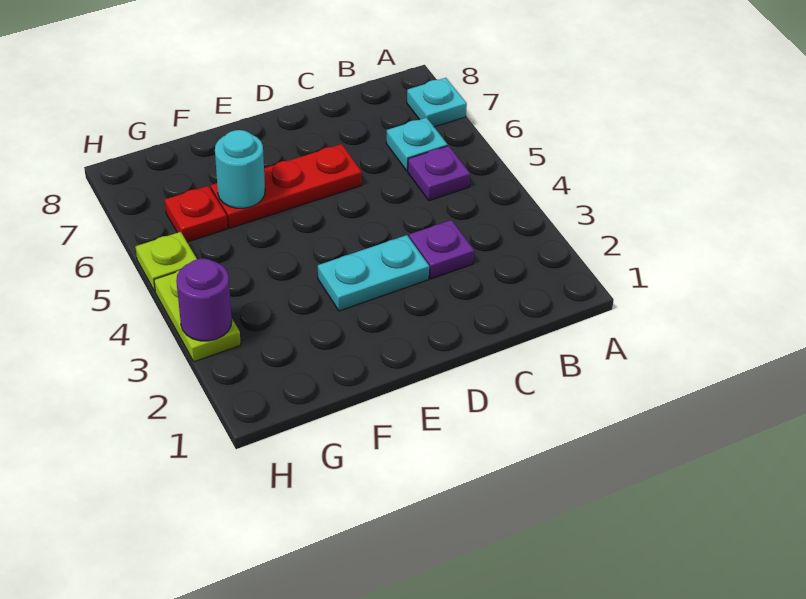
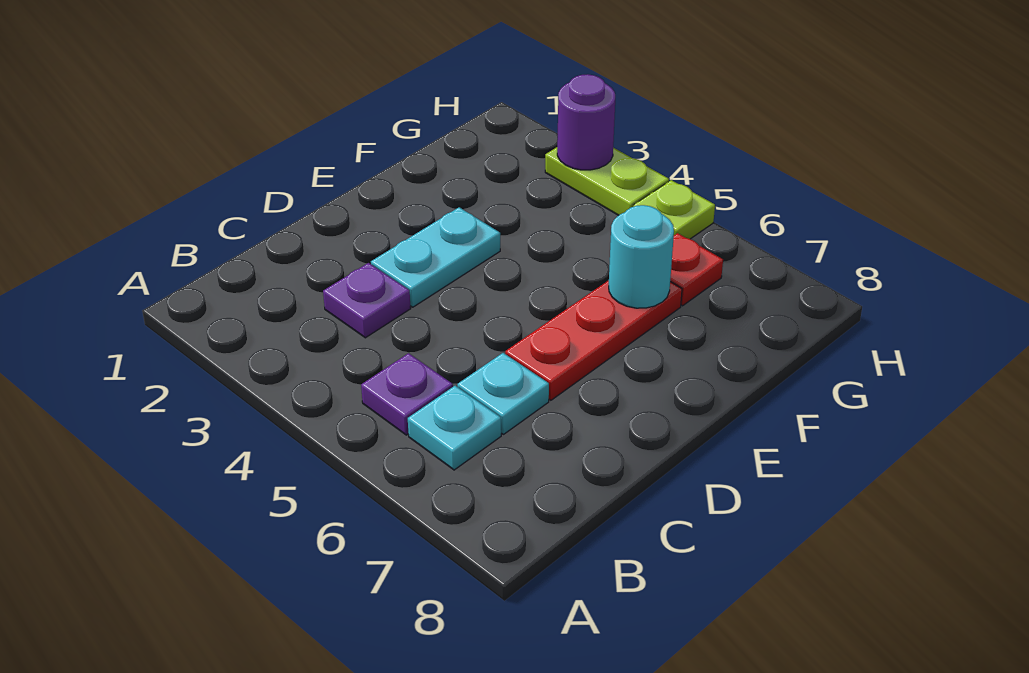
cyan plate A7 level 1 -> cyan plate C6 level 1

